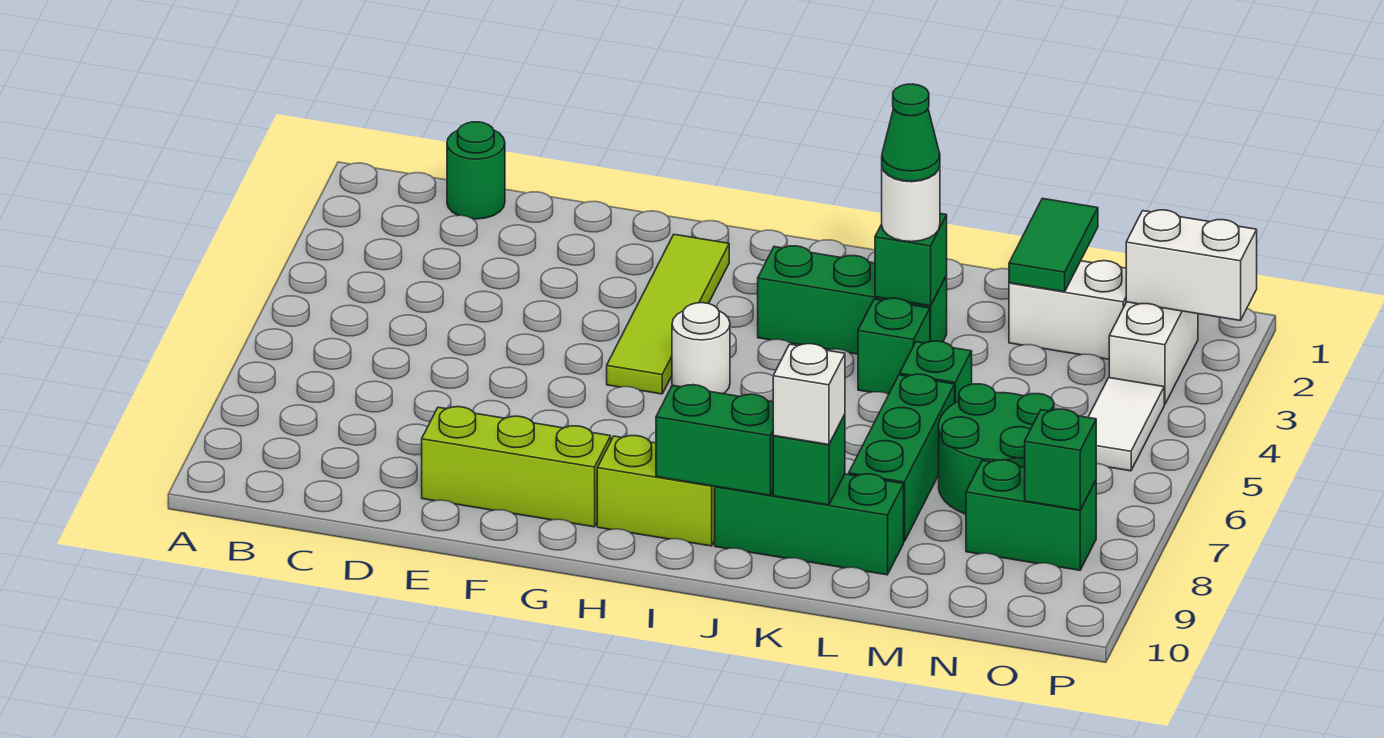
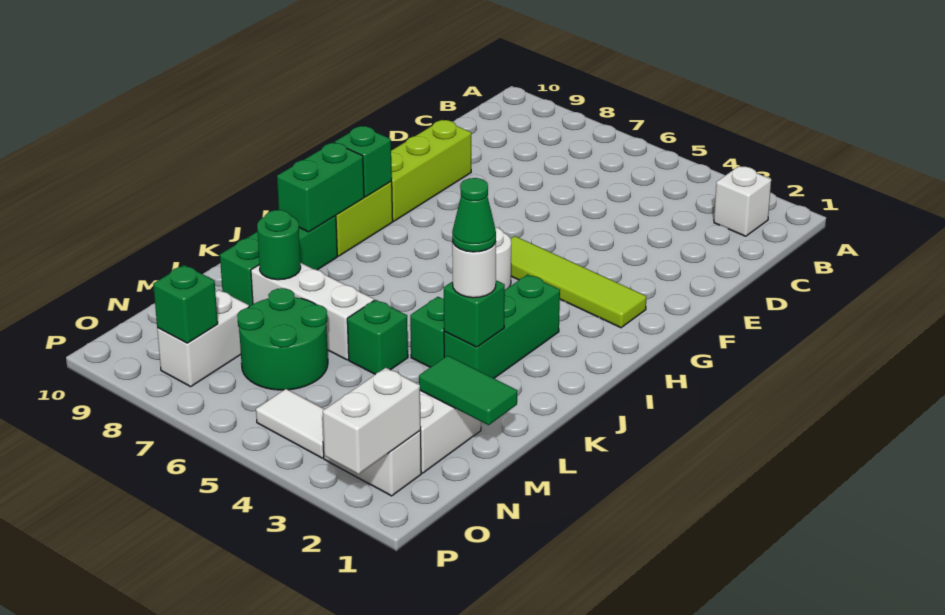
green round brick C1 level 1 -> green round brick L8 level 2
green brick K9 level 2 -> green brick H9 level 2
white brick K9 level 3 -> white brick B2 level 1
green brick L6:L8 level 1 -> white brick L6:L8 level 1
green brick N8:O8 level 1 -> white brick N8:O8 level 1

